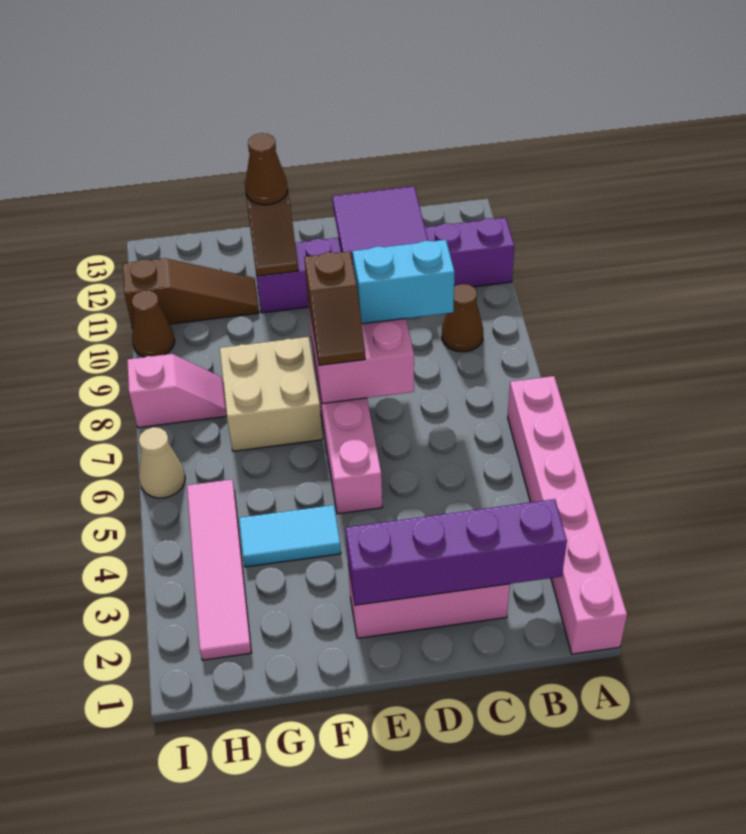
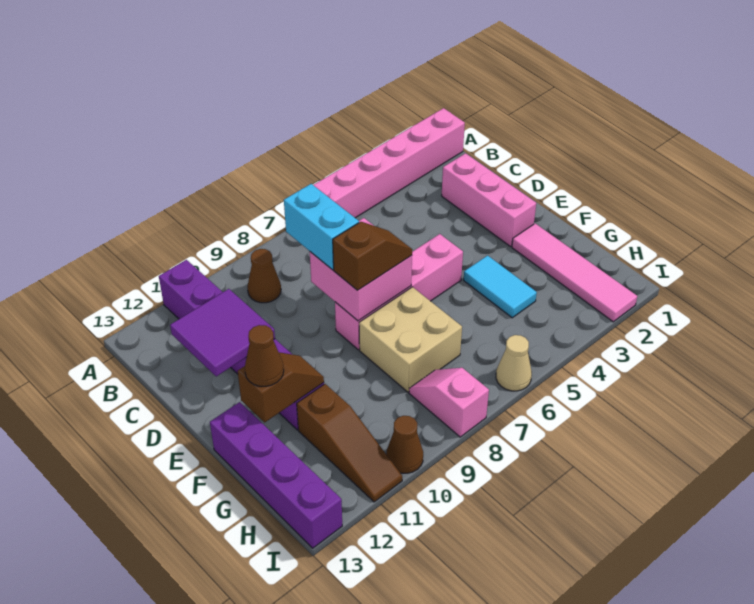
purple brick B2:E2 level 2 -> purple brick F13:I13 level 1
brown slope G11:I11 level 1 top I -> brown slope G11:I11 level 1 top G
pink tile H2:H5 level 1 -> pink tile F2:I2 level 1

